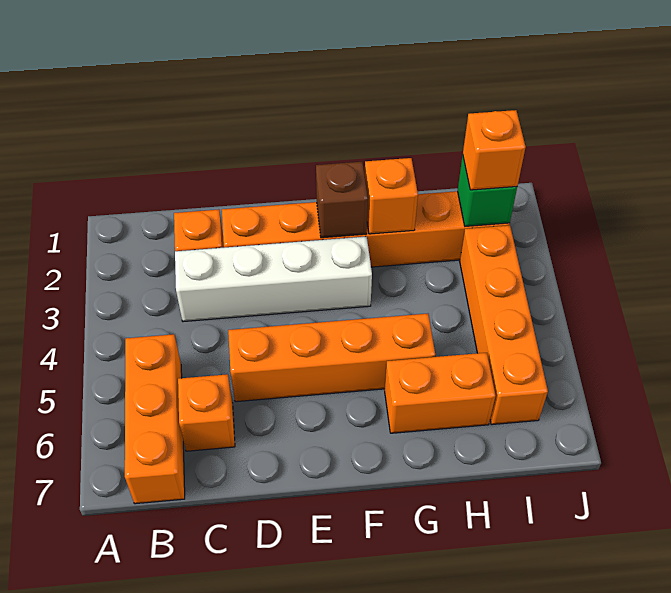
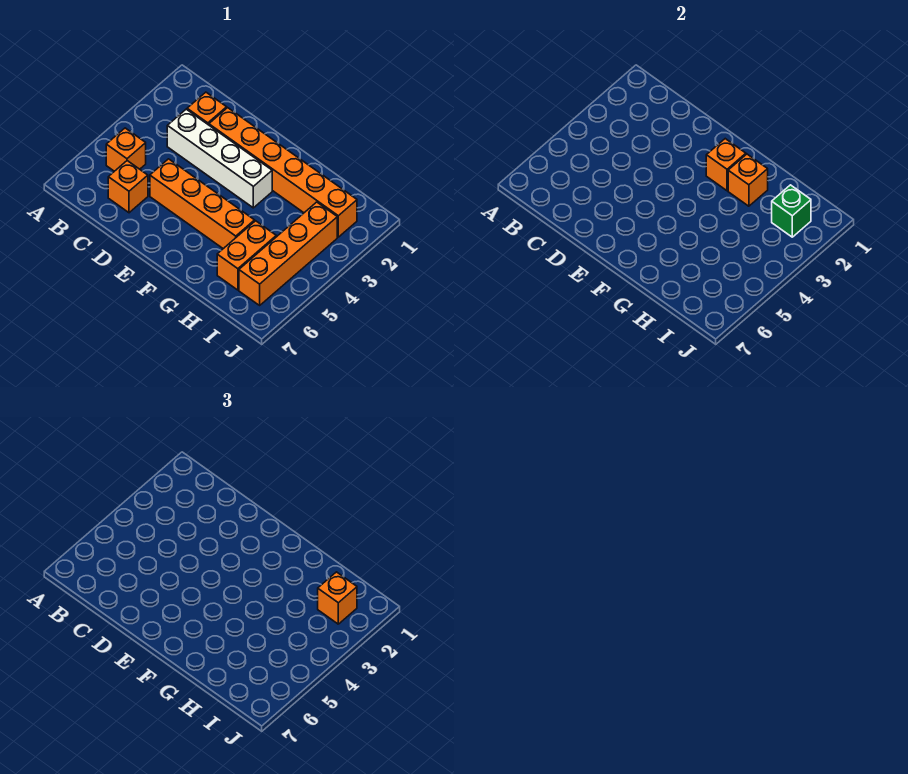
orange brick B5:B7 level 1 -> orange brick B5 level 1
brown brick F2 level 2 -> orange brick F2 level 2
orange brick G6:H6 level 1 -> orange brick H5:H6 level 1

